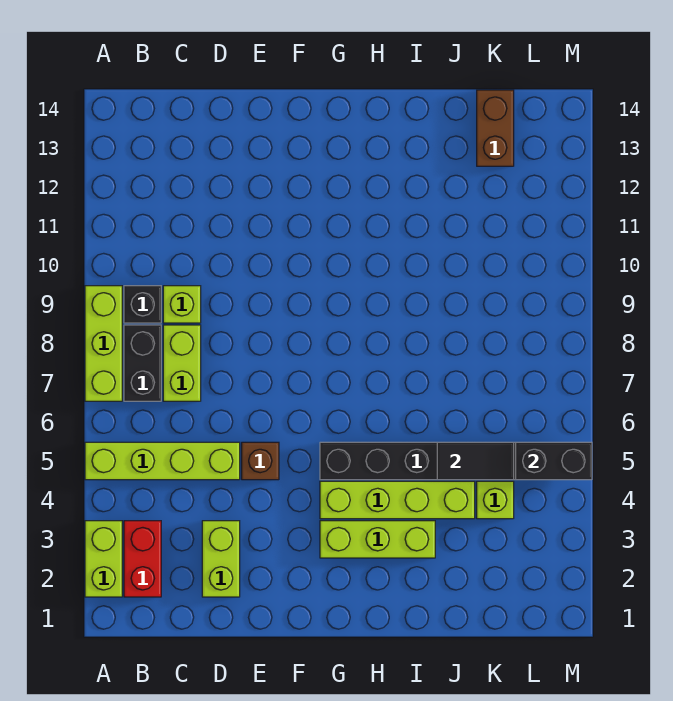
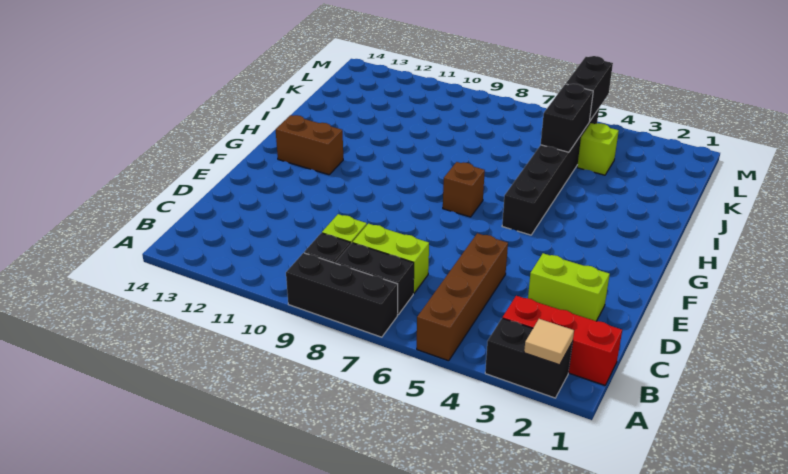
lime brick A2:A3 level 1 -> black brick A2:A3 level 1
none -> tan tile A2 level 2
lime brick A5:D5 level 1 -> brown brick A5:D5 level 1
lime brick A7:A9 level 1 -> black brick A7:A9 level 1
red brick B2:B3 level 1 -> red brick B1:B3 level 1
brown brick E5 level 1 -> brown brick G7 level 1
lime brick G3:I3 level 1 -> none
lime brick G4:J4 level 1 -> none
black tile J5:K5 level 2 -> black brick J5:K5 level 2
brown brick K13:K14 level 1 -> brown brick G12:G13 level 1

